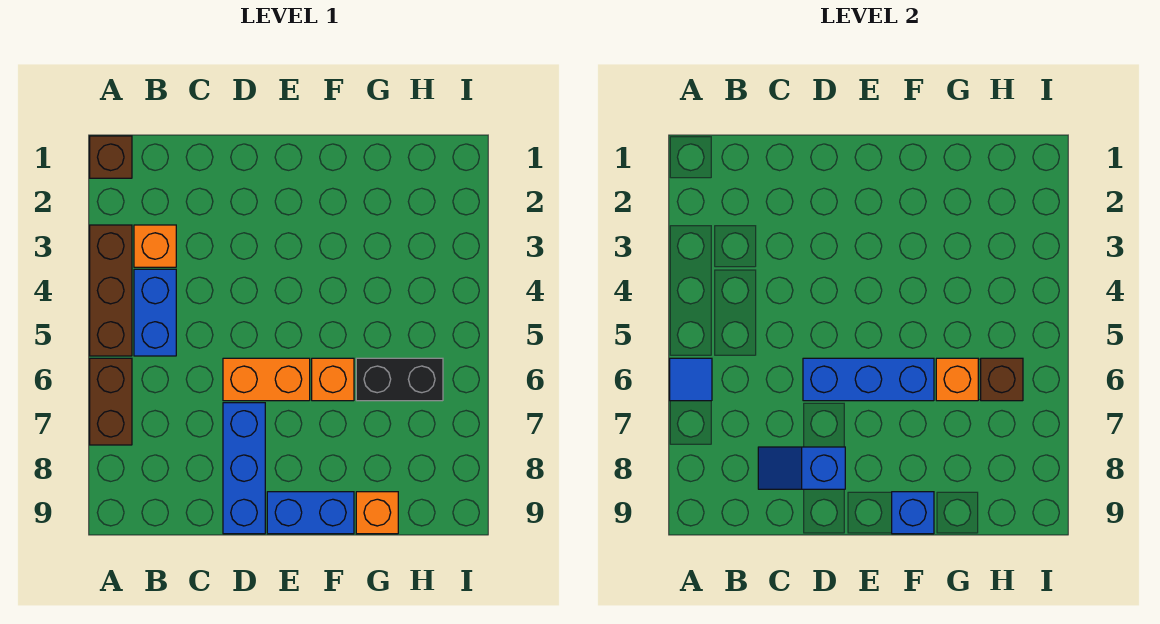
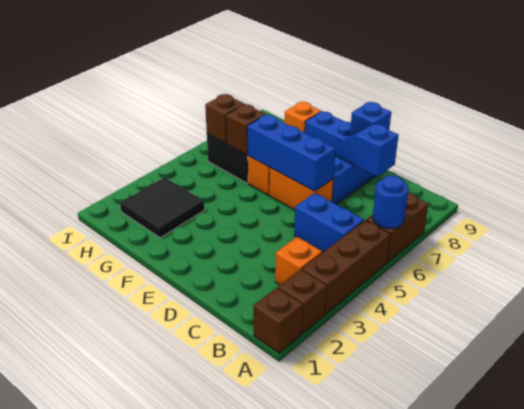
none -> brown brick A2 level 1
blue tile A6 level 2 -> blue round brick A6 level 2
blue brick B4:B5 level 1 -> blue brick B5:C5 level 1
blue slope C8:D8 level 2 top D -> blue slope C8:D8 level 2 top C
blue brick F9 level 2 -> blue brick D9 level 2
none -> black tile G2:H3 level 1
orange brick G6 level 2 -> brown brick G6 level 2

